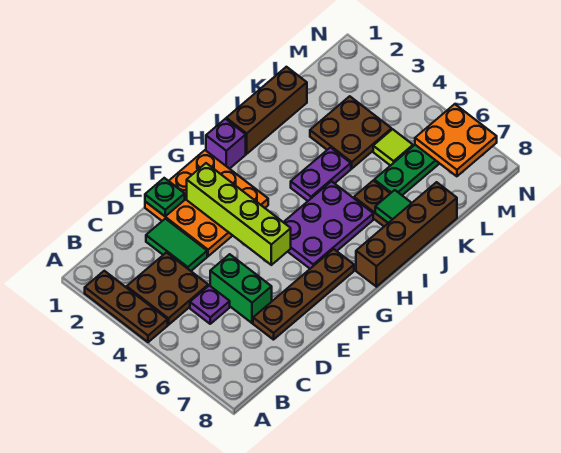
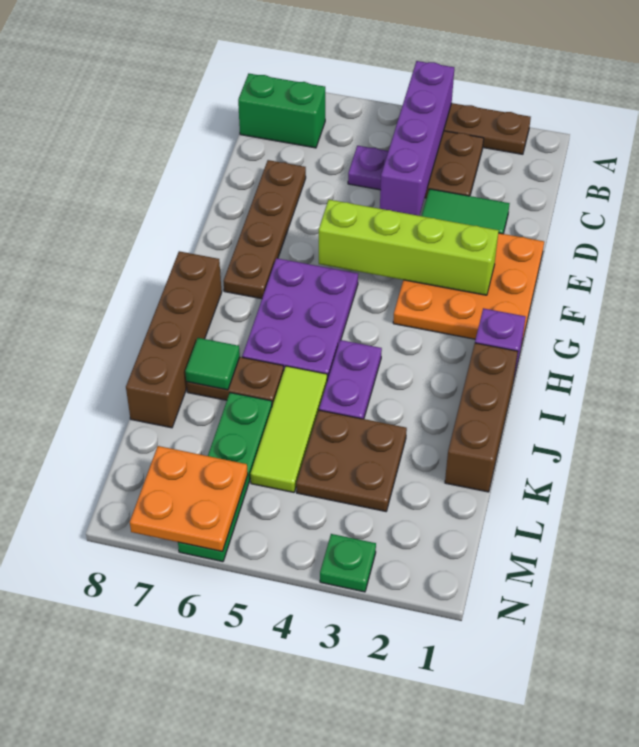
none -> purple brick A4:D4 level 2
green brick D5:D6 level 1 -> green brick B7:B8 level 1
green plate E1 level 2 -> green plate N3 level 1
lime tile L5 level 1 -> lime tile J5:L5 level 1

